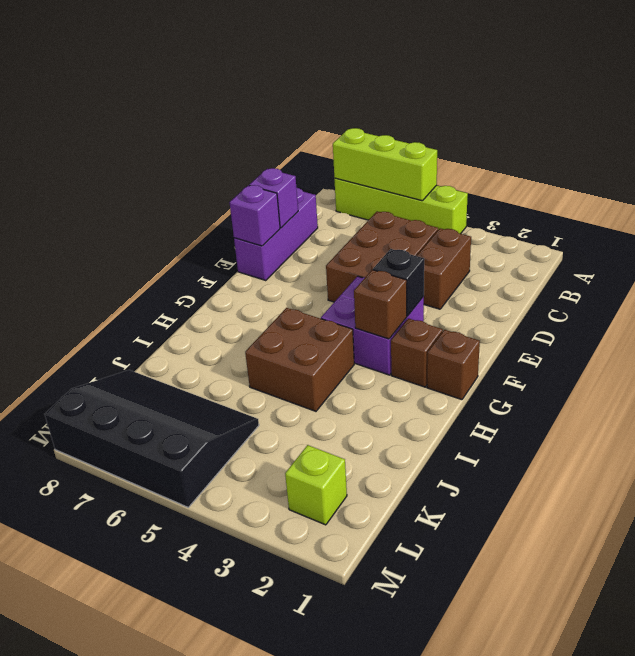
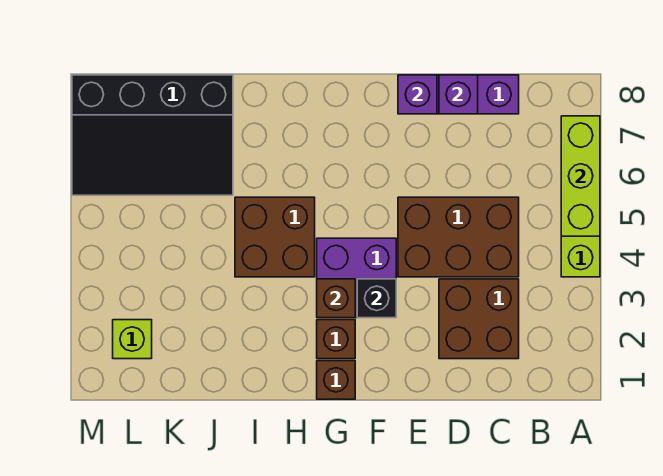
brown brick C3:D3 level 1 -> brown brick C2:D3 level 1
black slope K5:M8 level 1 top M -> black slope J6:M8 level 1 top 8

